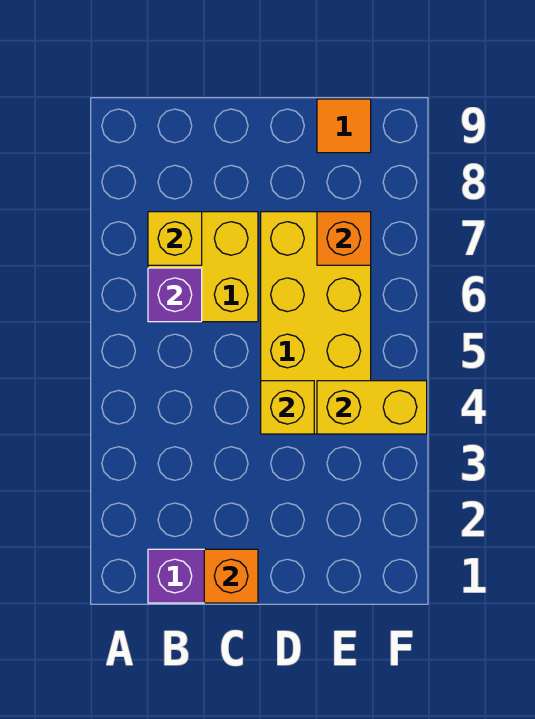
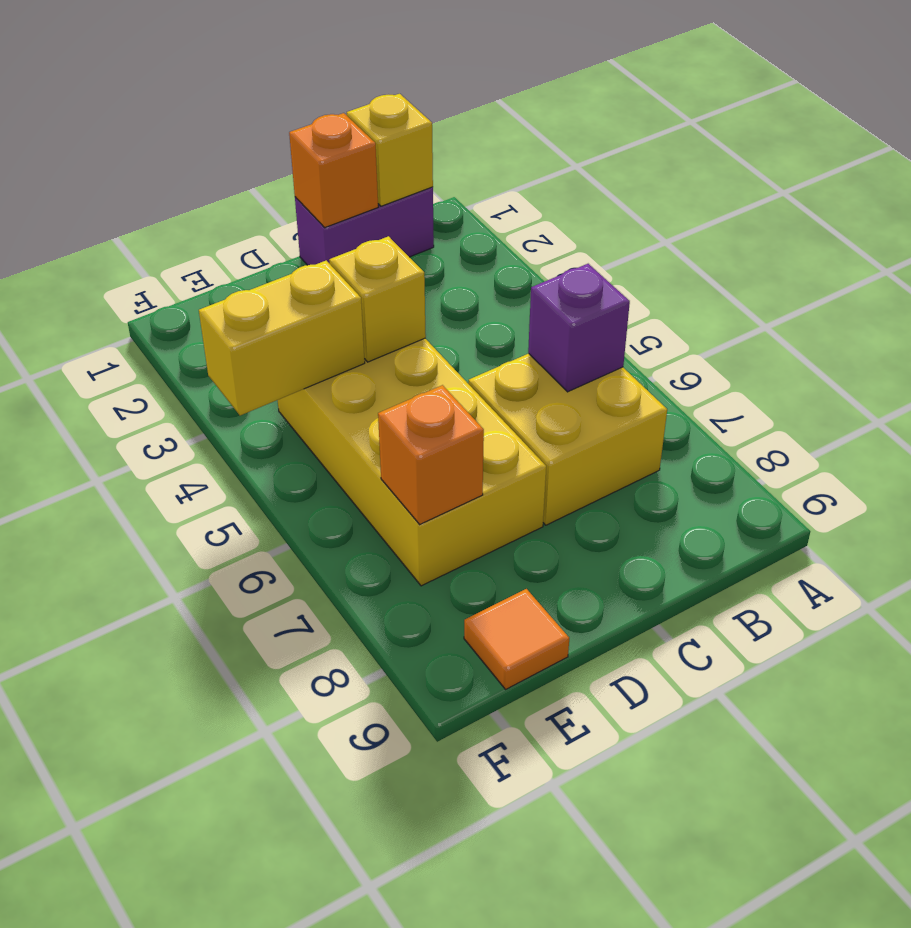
yellow brick B7 level 2 -> yellow brick B1 level 2

